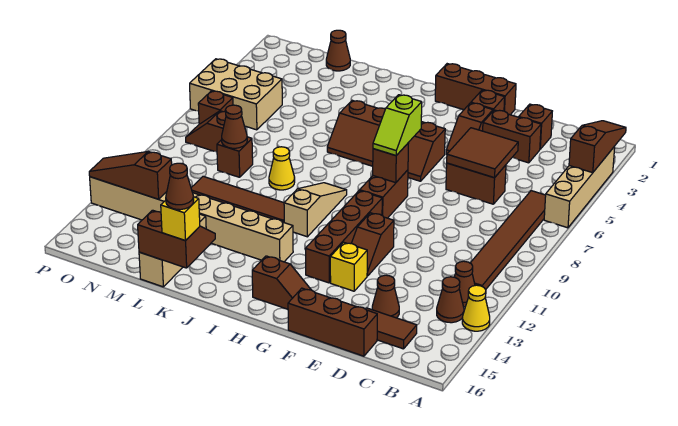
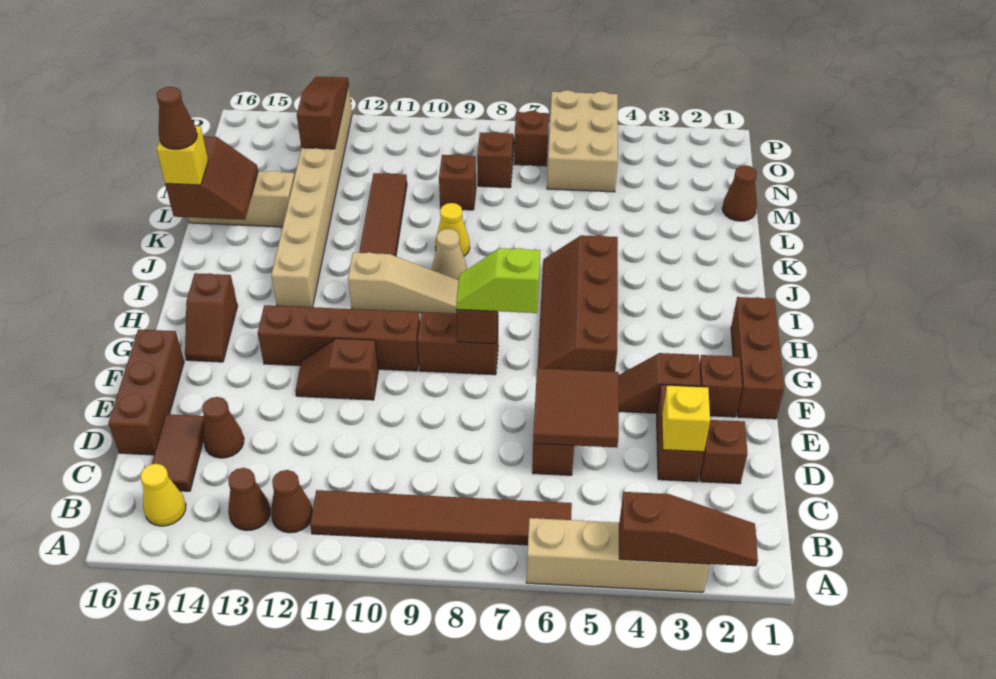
yellow cone A13 level 1 -> yellow cone B15 level 1
yellow brick F13 level 1 -> yellow brick D3 level 2
none -> tan cone J9 level 1
brown cone M9 level 2 -> none

